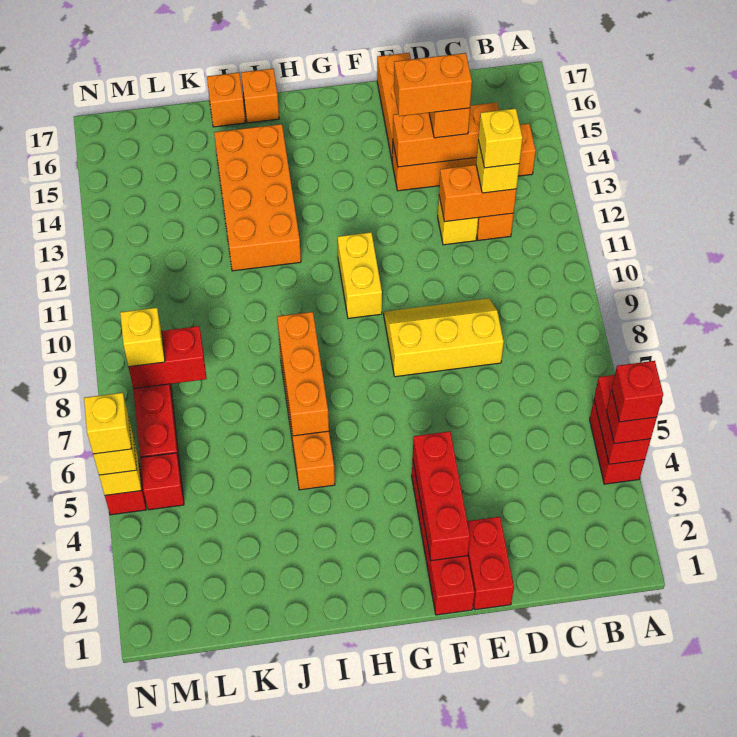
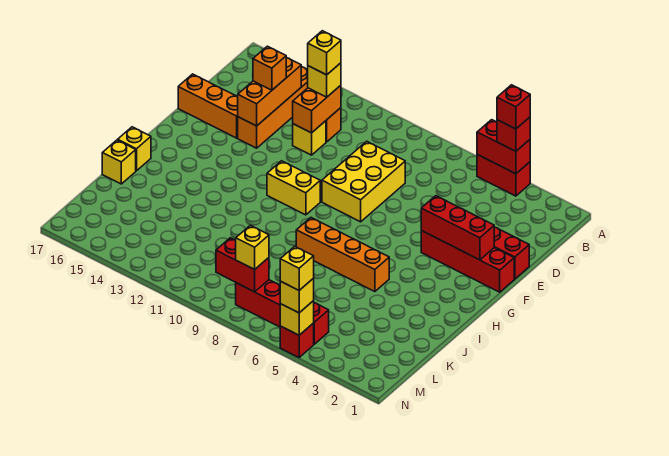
yellow slope D8:F9 level 1 top 8 -> yellow brick D8:F9 level 1
orange brick D14:E14 level 4 -> none
orange brick I6:I8 level 2 -> none
orange brick I12:J15 level 1 -> none
orange brick I17 level 1 -> yellow brick I17 level 1
orange brick J17 level 1 -> yellow brick J17 level 1
red brick L8:M8 level 2 -> red brick M8:M9 level 2

